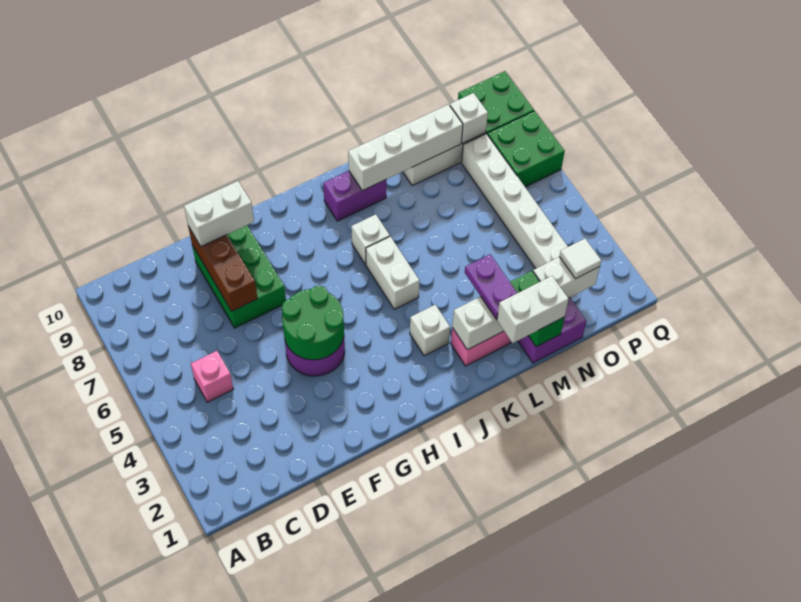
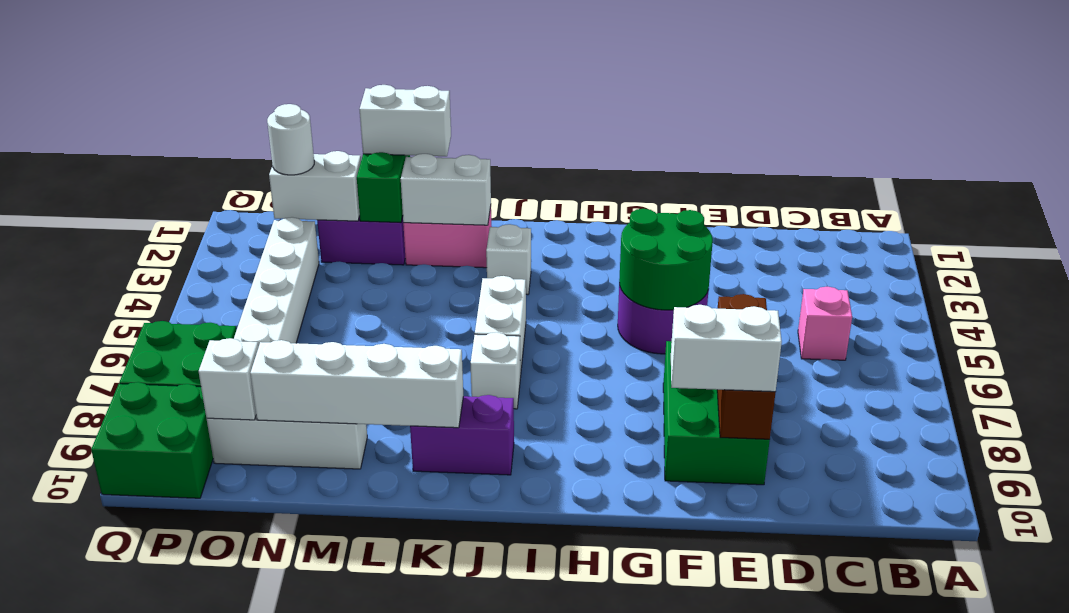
purple plate L2:L3 level 3 -> none
white tile O2 level 3 -> white round brick O2 level 3

